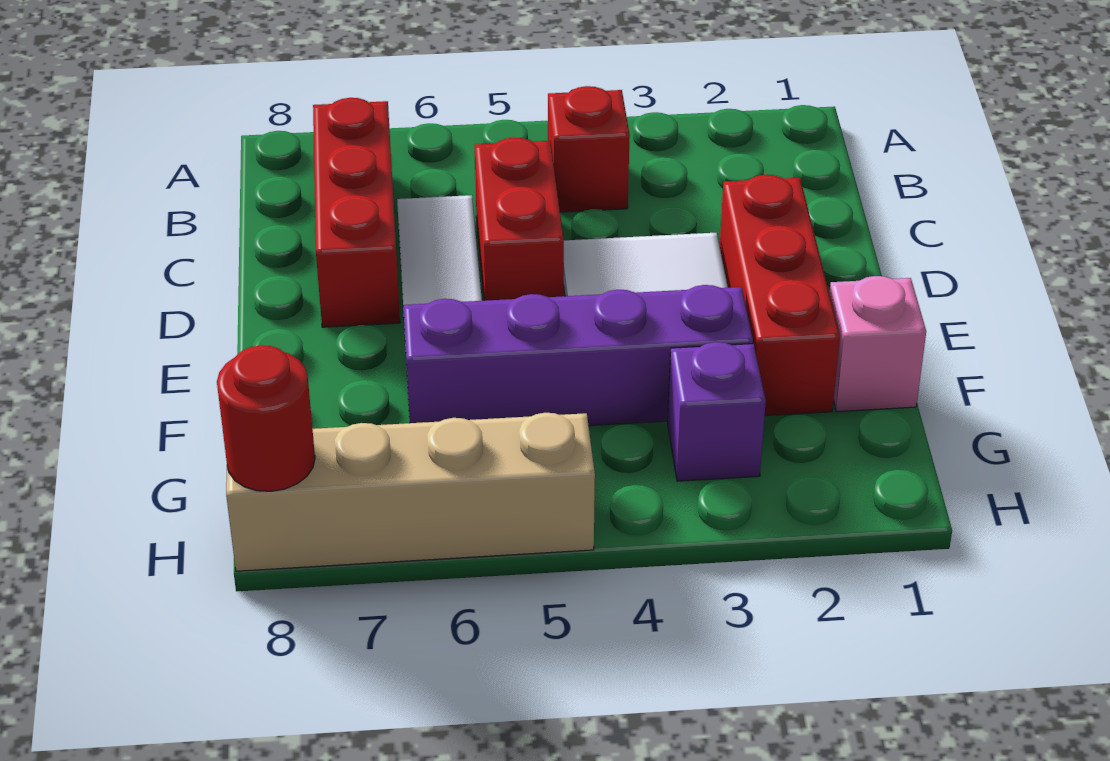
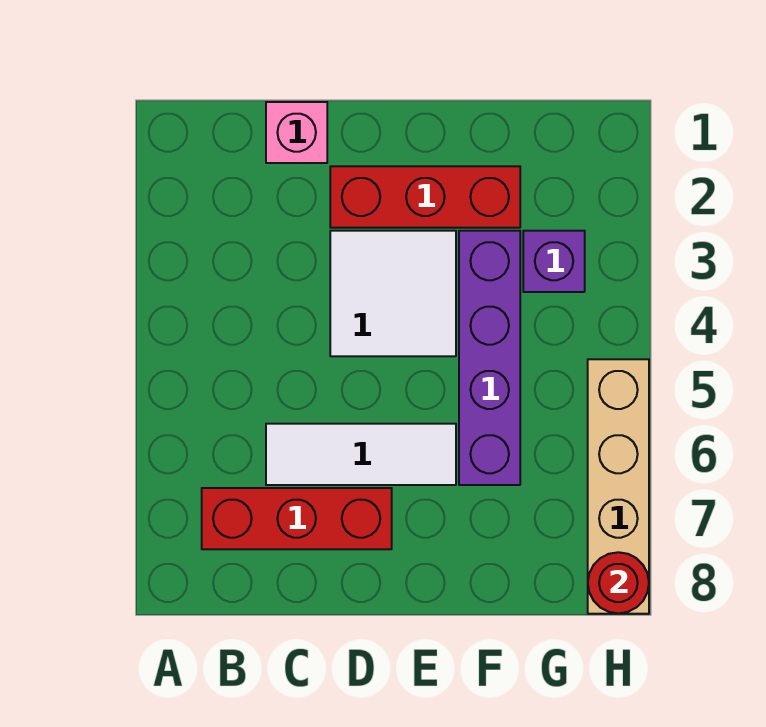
red brick B4 level 1 -> none
red brick C5:D5 level 1 -> none
pink brick F1 level 1 -> pink brick C1 level 1

